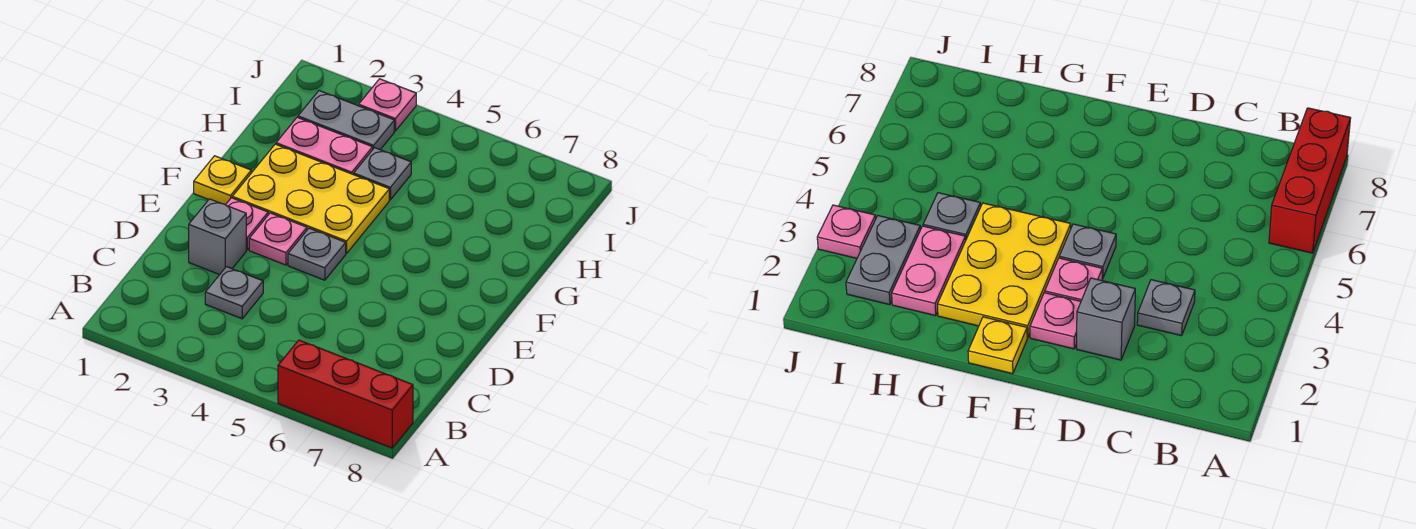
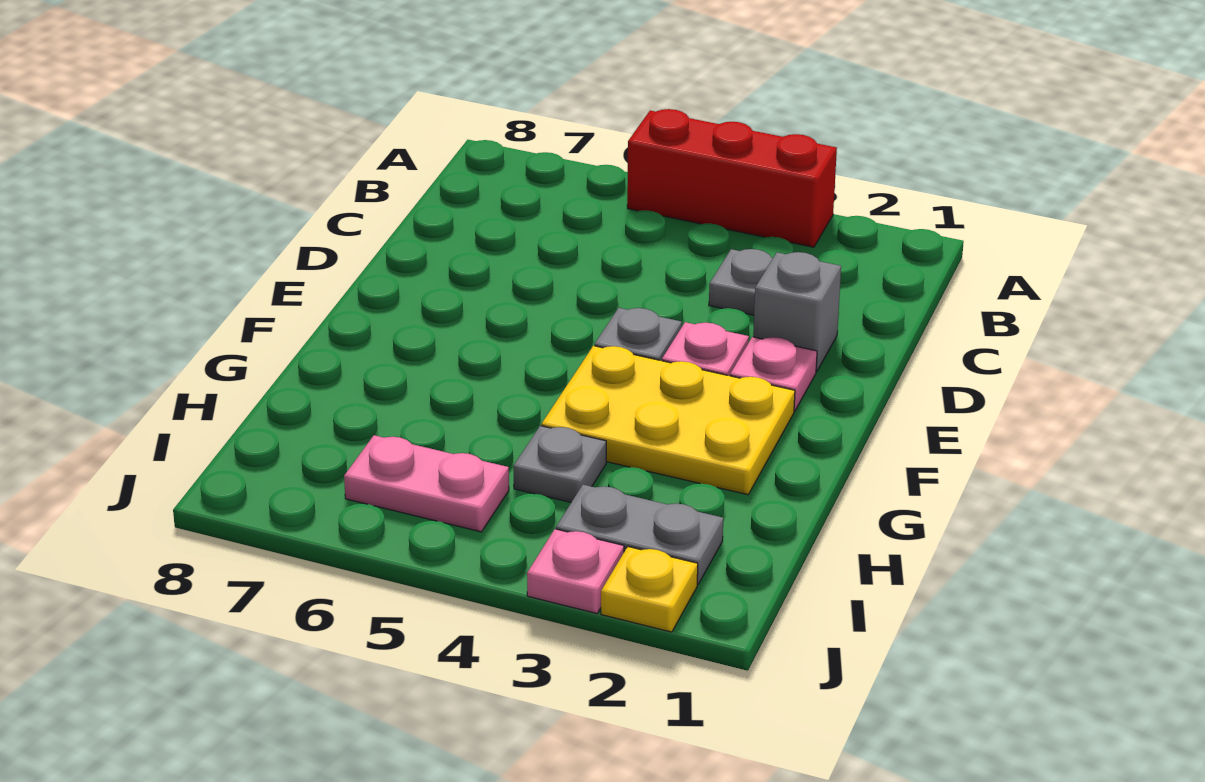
red brick A6:A8 level 1 -> red brick A3:A5 level 1
yellow plate F1 level 1 -> yellow plate J2 level 1
pink plate H2:H3 level 1 -> pink plate I5:I6 level 1

